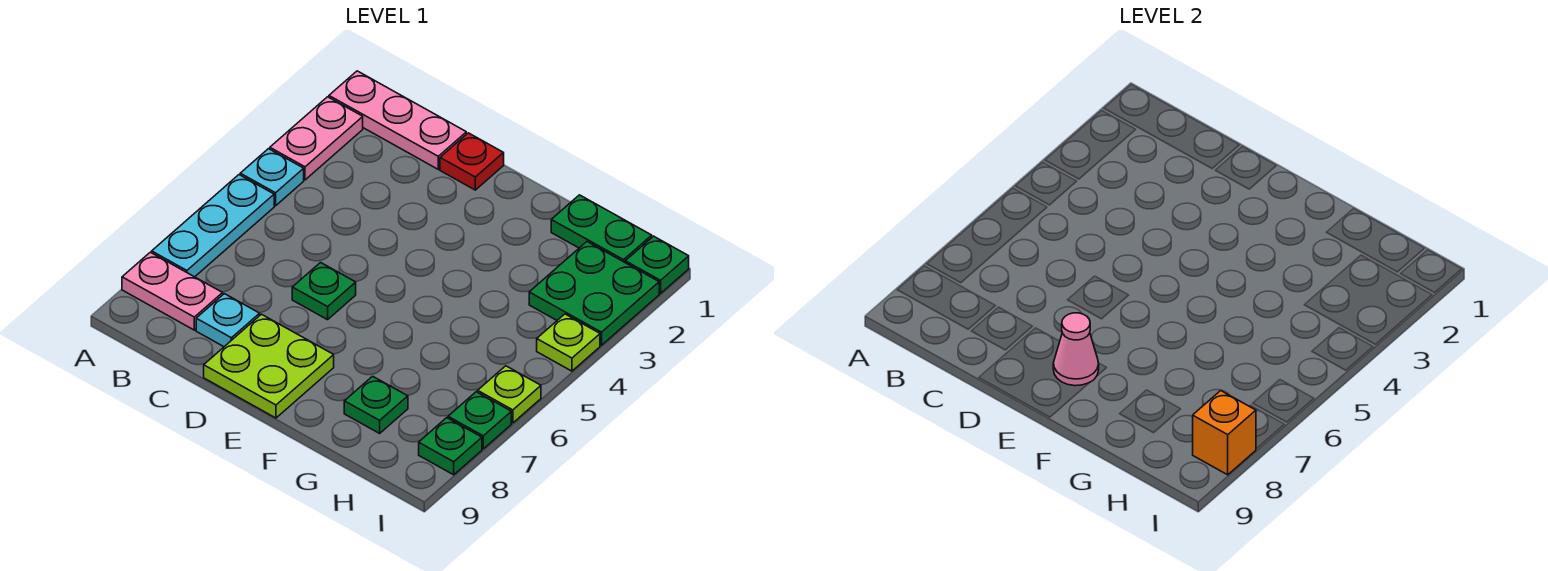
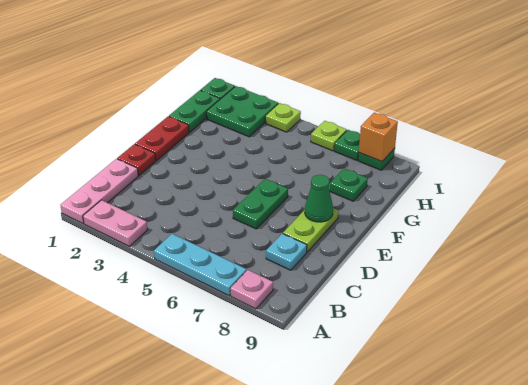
cyan plate A4 level 1 -> none
pink plate A8:B8 level 1 -> pink plate A8 level 1
green plate D6 level 1 -> green plate D6:E6 level 1
lime plate D8:E9 level 1 -> lime plate D8:E8 level 1
none -> red plate E1:F1 level 1
pink cone E8 level 2 -> green cone E8 level 2

